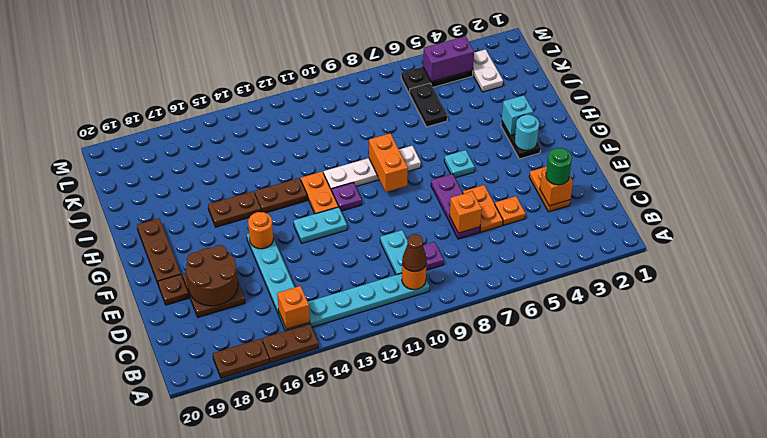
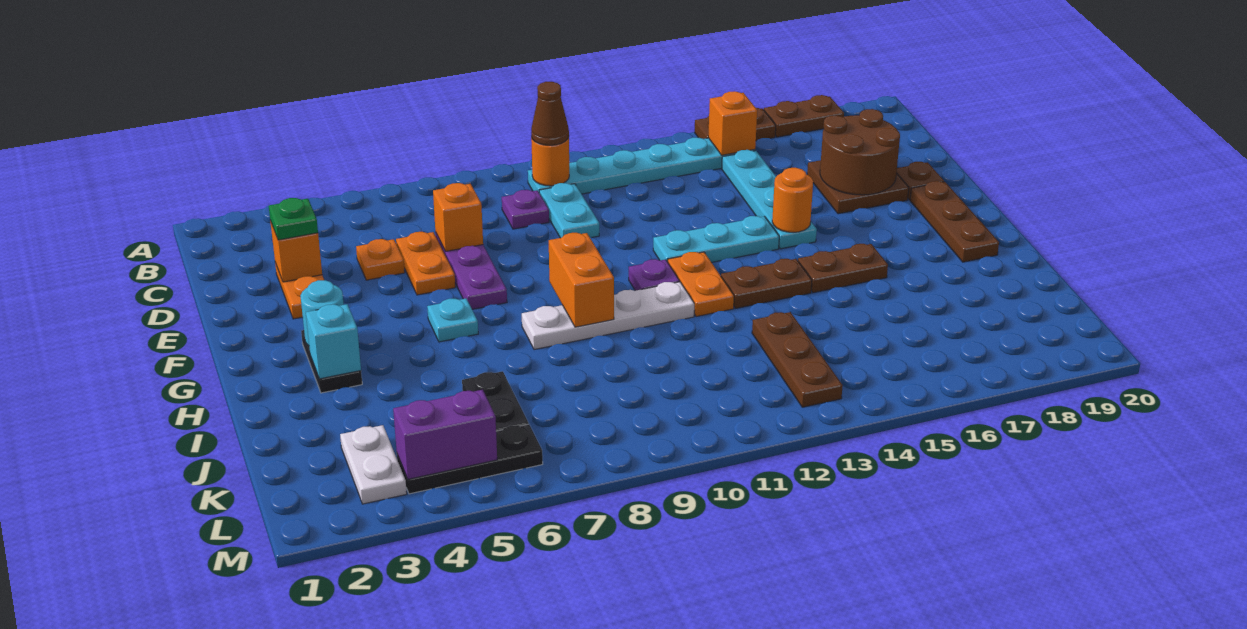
green round brick D3 level 3 -> green plate D3 level 3
cyan plate F12:F13 level 1 -> cyan plate F12:F14 level 1
none -> brown plate J13:L13 level 1

